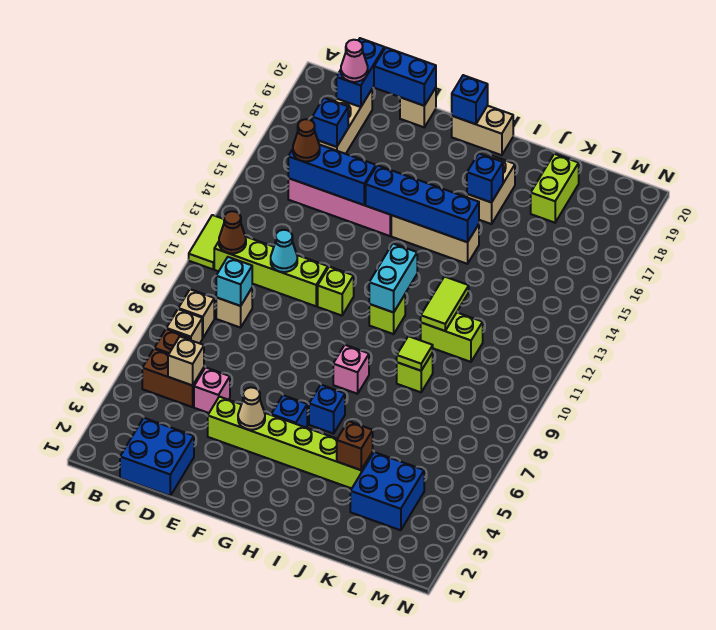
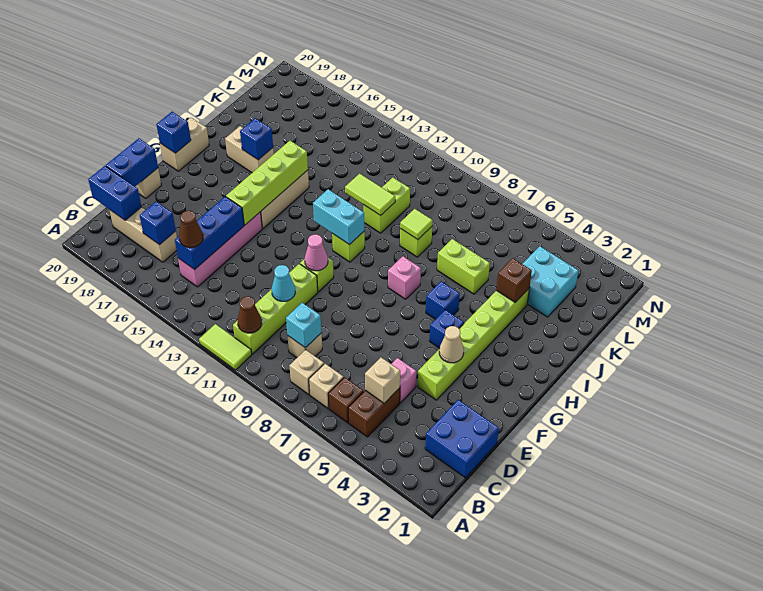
pink cone C19 level 3 -> pink cone F11 level 2
blue brick F15:I15 level 2 -> lime brick F15:I15 level 2
blue brick K3:L4 level 1 -> cyan brick K3:L4 level 1
lime brick K18:K19 level 1 -> lime brick J6:J7 level 1

